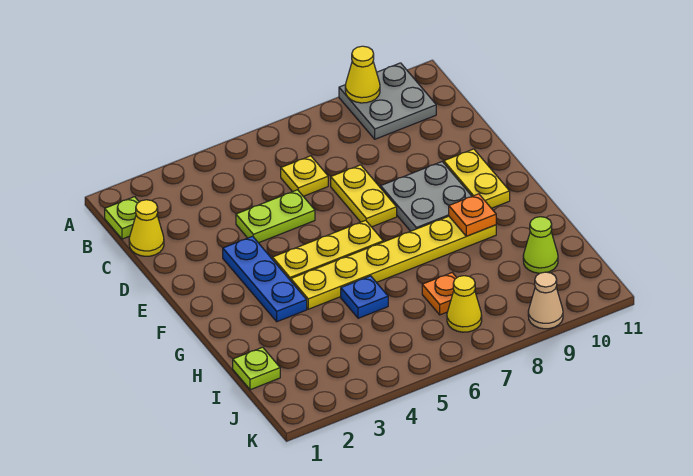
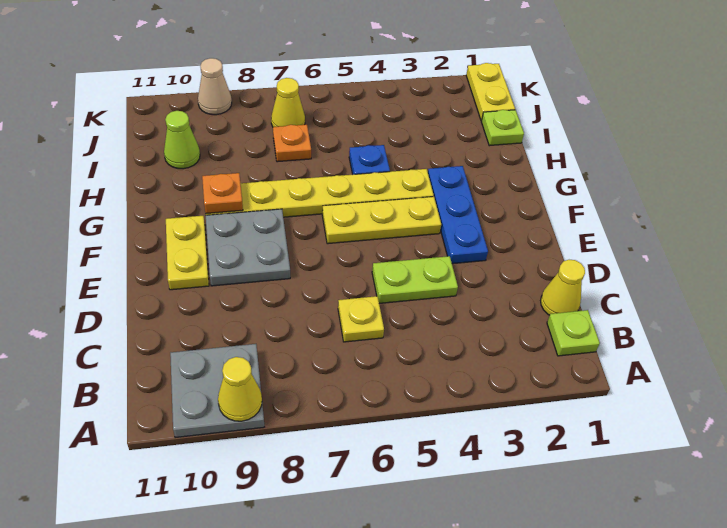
yellow plate D7:E7 level 1 -> yellow plate J1:K1 level 1

